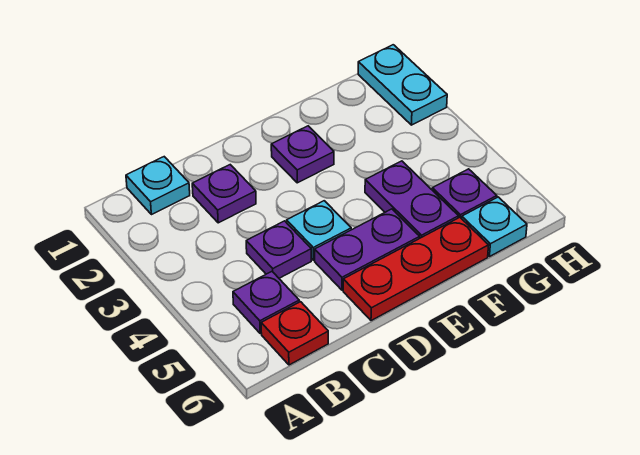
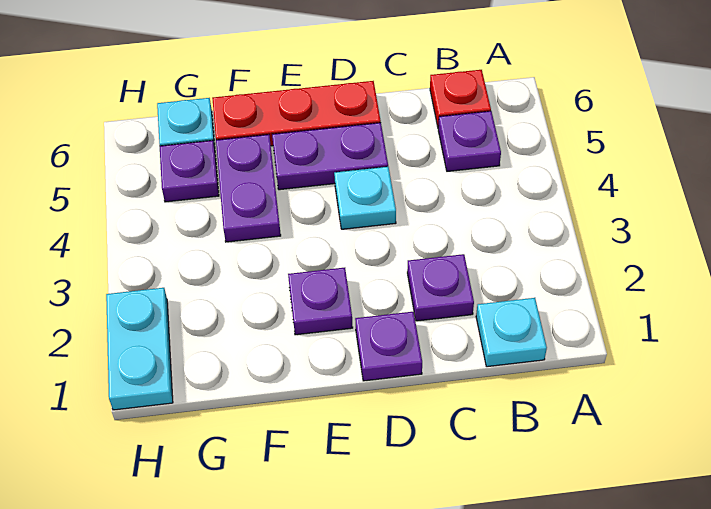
purple plate C4 level 1 -> purple plate D1 level 1

